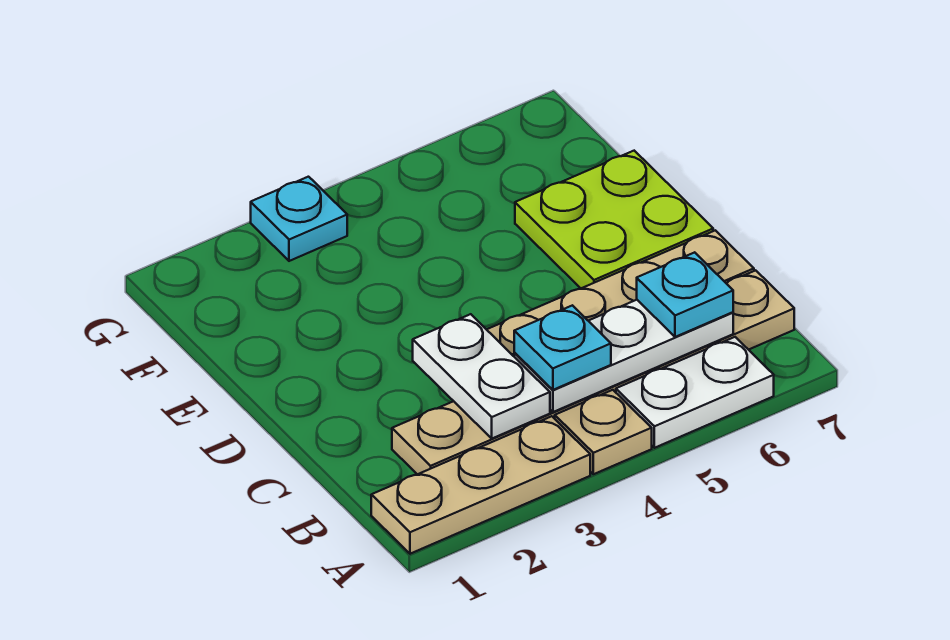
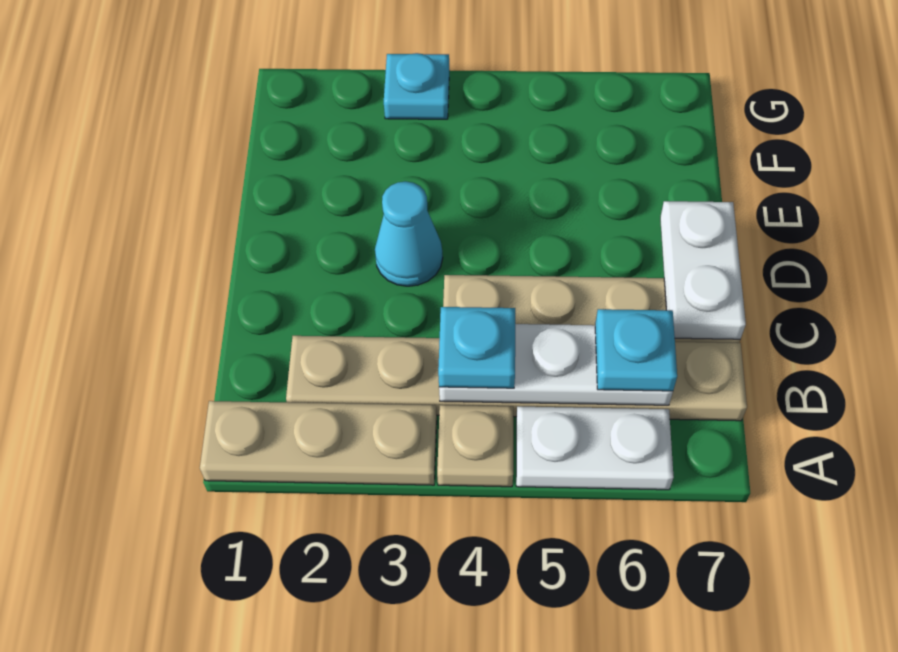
white plate B3:C3 level 2 -> white plate C7:D7 level 2
none -> cyan cone D3 level 1
lime plate D6:E7 level 1 -> none

